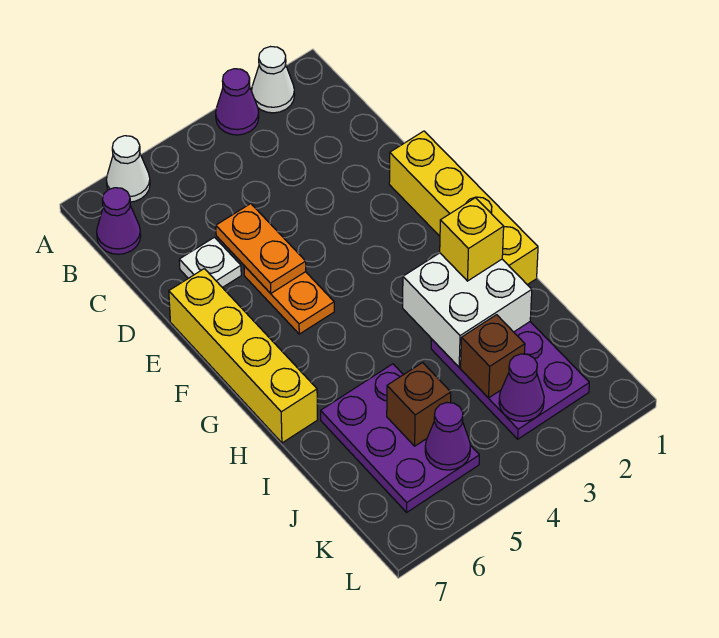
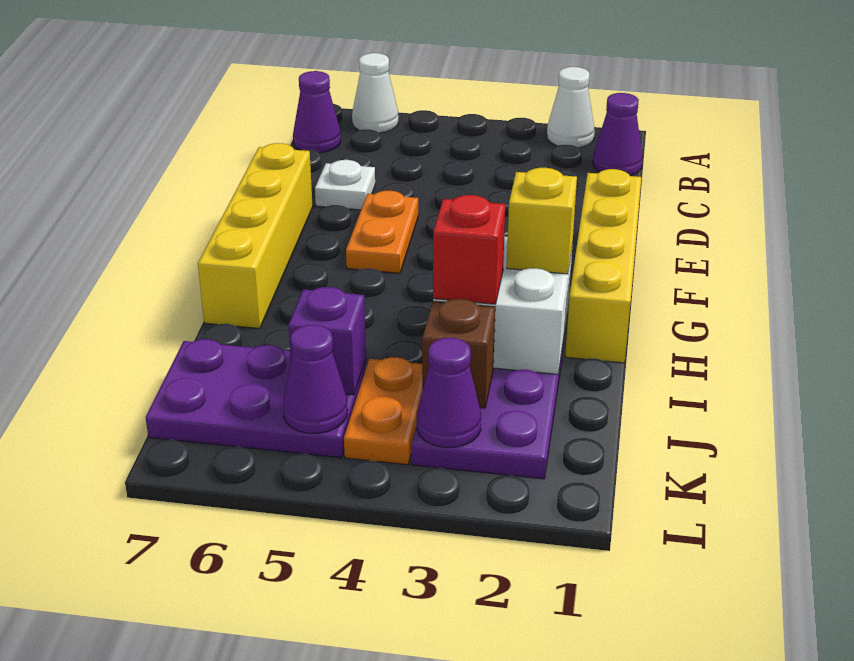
purple cone A3 level 1 -> purple cone B1 level 1
orange plate D5:E5 level 2 -> orange plate J4:K4 level 1
none -> red brick I3 level 3
purple plate I5:K6 level 1 -> purple plate J5:K7 level 1
brown brick J5 level 2 -> purple brick J5 level 2

